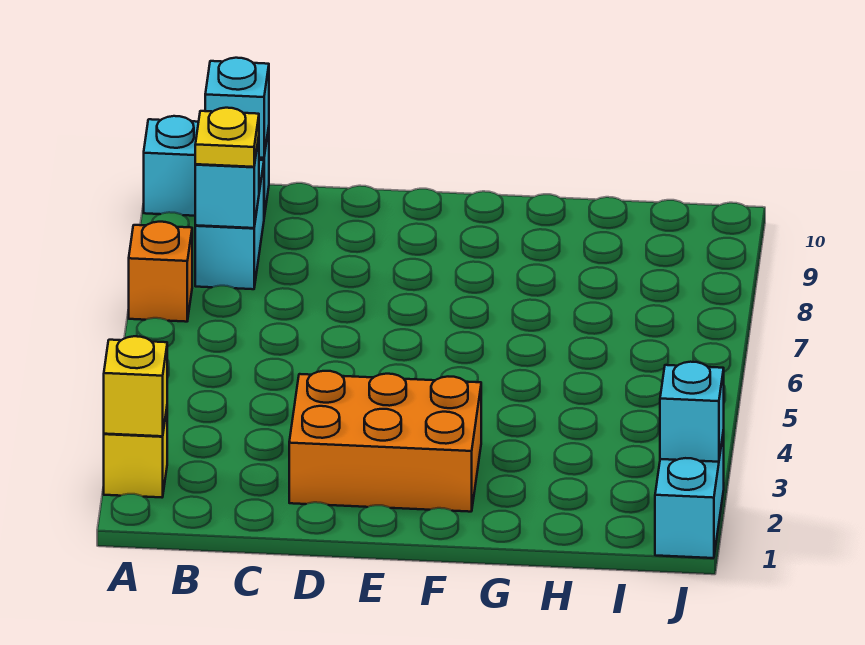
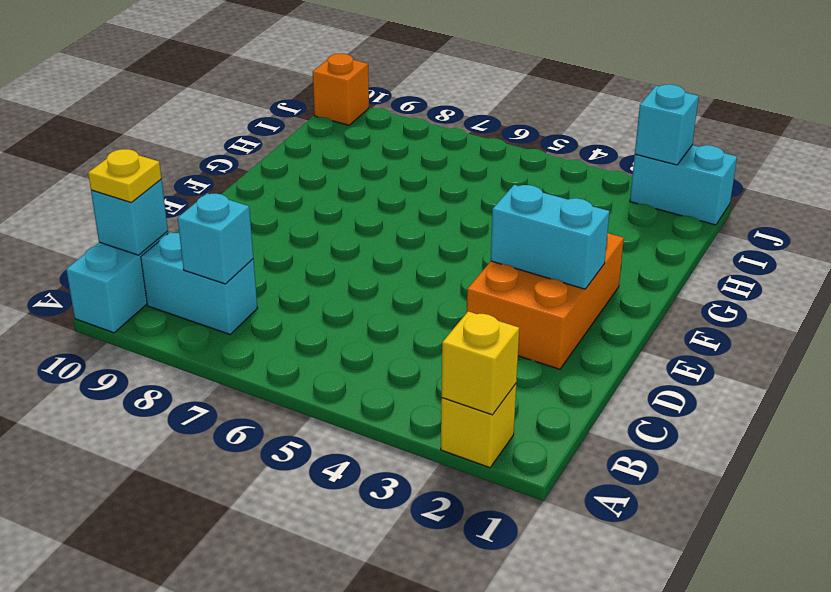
orange brick A7 level 1 -> orange brick J10 level 1
yellow plate B8 level 3 -> yellow plate B10 level 3
none -> cyan brick E2:E3 level 2

